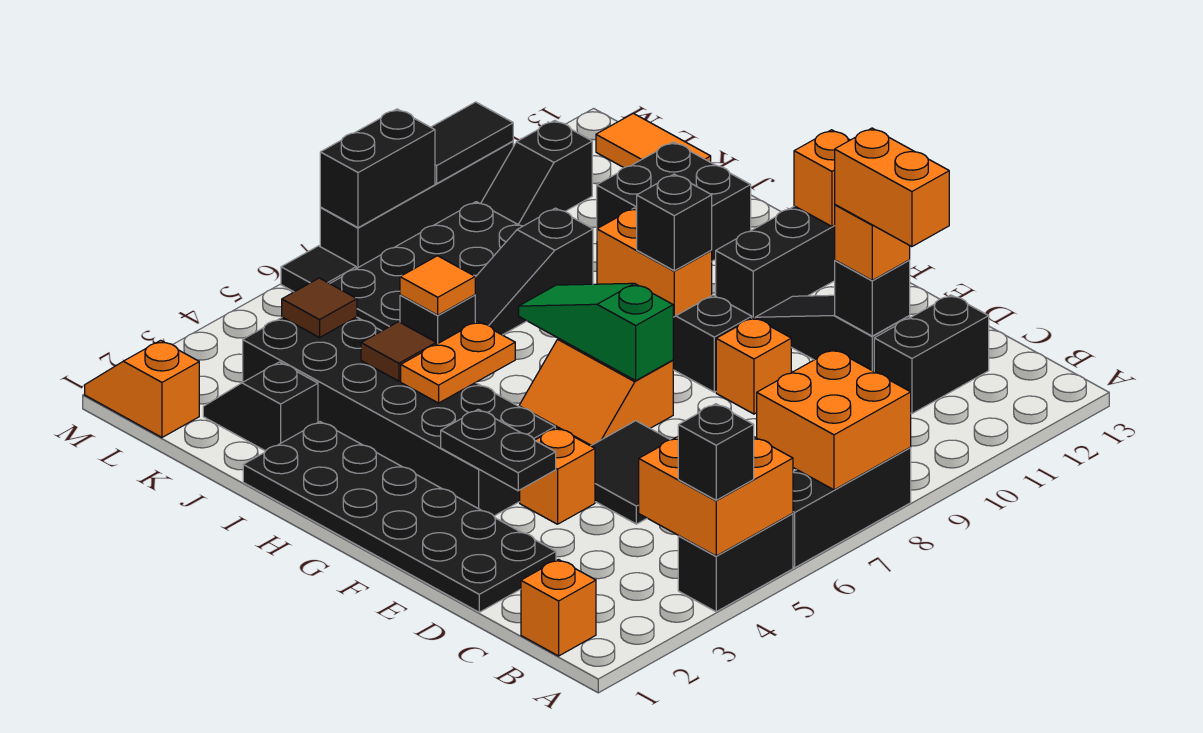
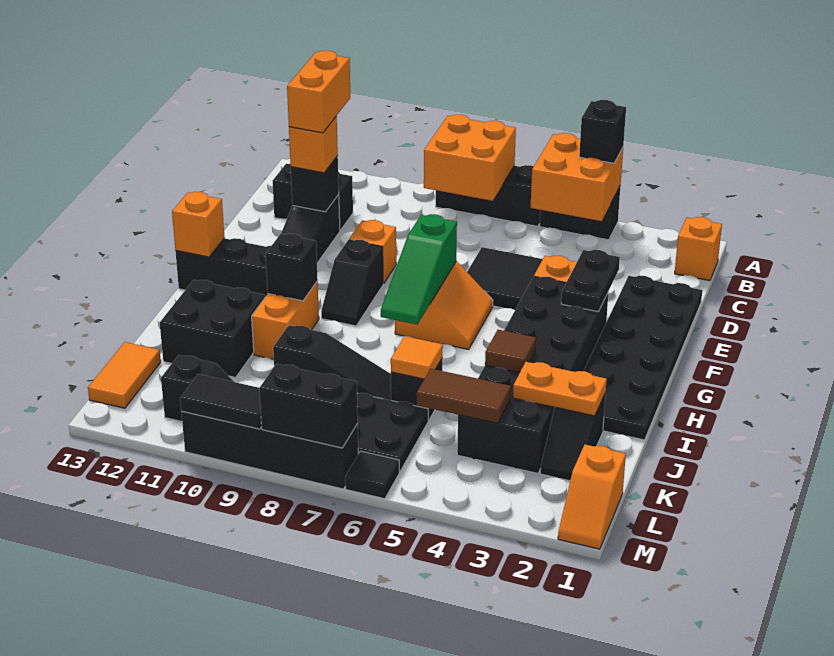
orange plate H4:H5 level 2 -> orange plate J2:J3 level 2
brown tile K4 level 2 -> brown tile K4:K5 level 2

